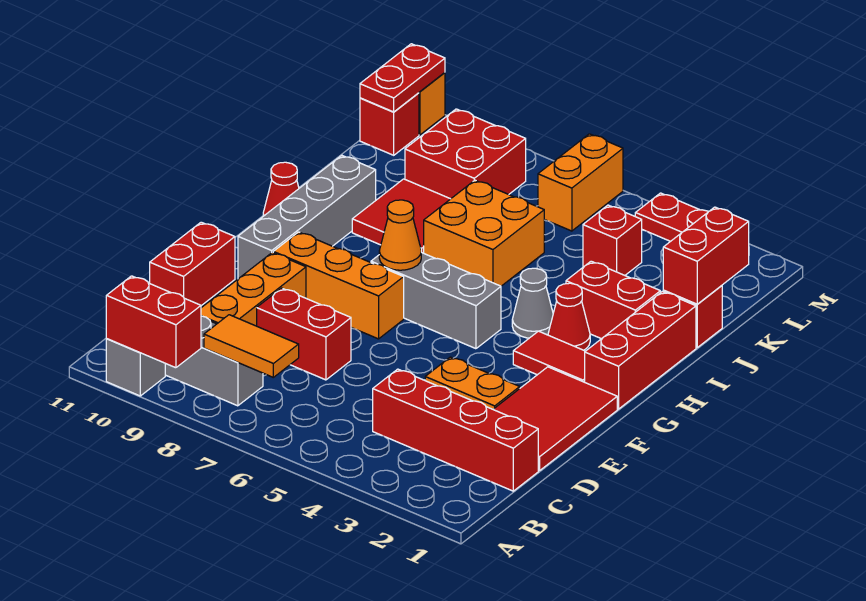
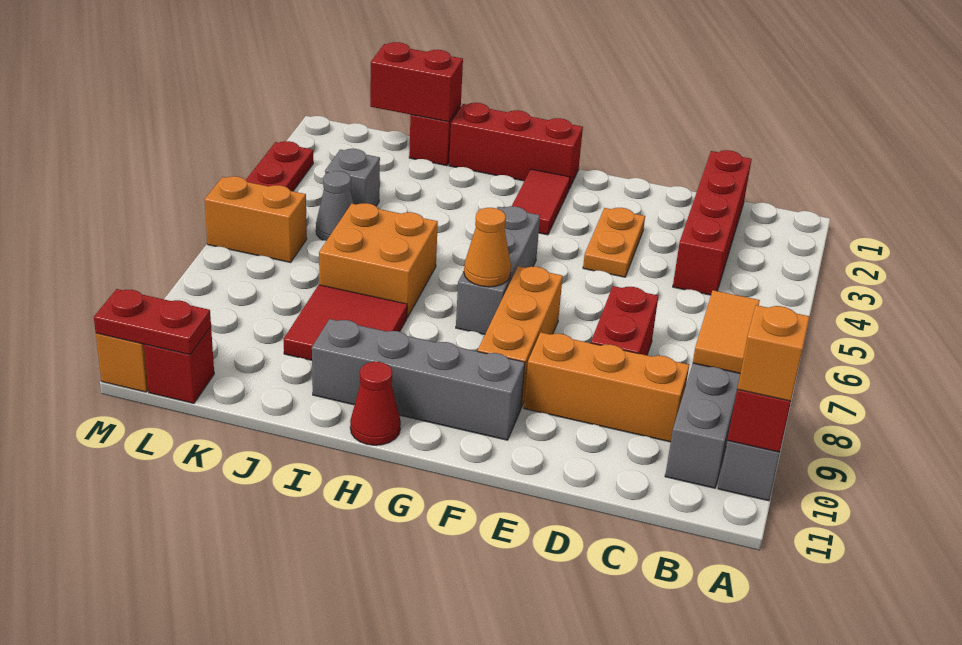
none -> orange brick A10 level 3
red tile D1:F2 level 1 -> none
red brick D11:E11 level 1 -> none
red cone H3 level 1 -> none
grey cone H4 level 1 -> grey cone K5 level 1
red brick I2:I3 level 1 -> none
red brick K4 level 1 -> grey brick K4 level 1
red brick K8:L9 level 1 -> none

